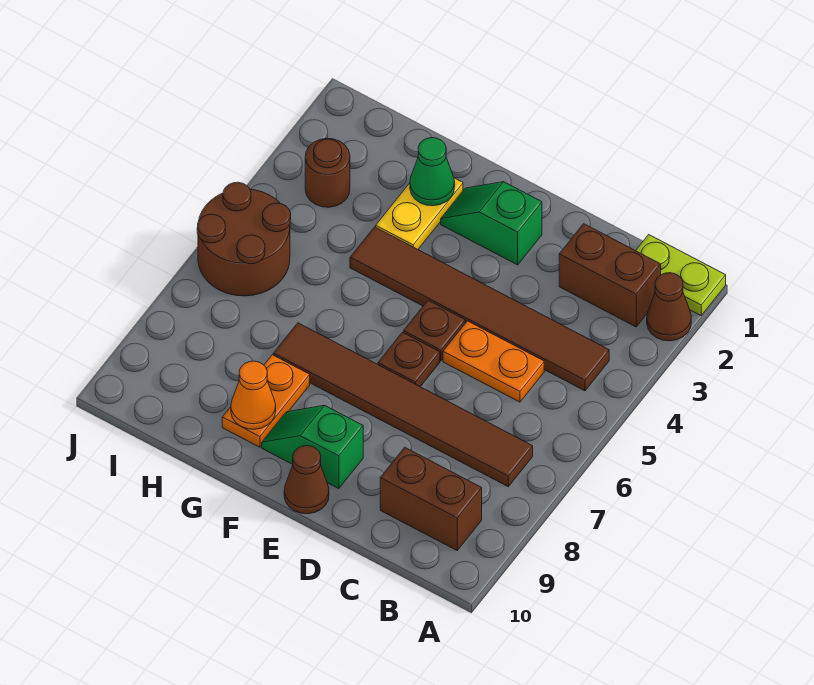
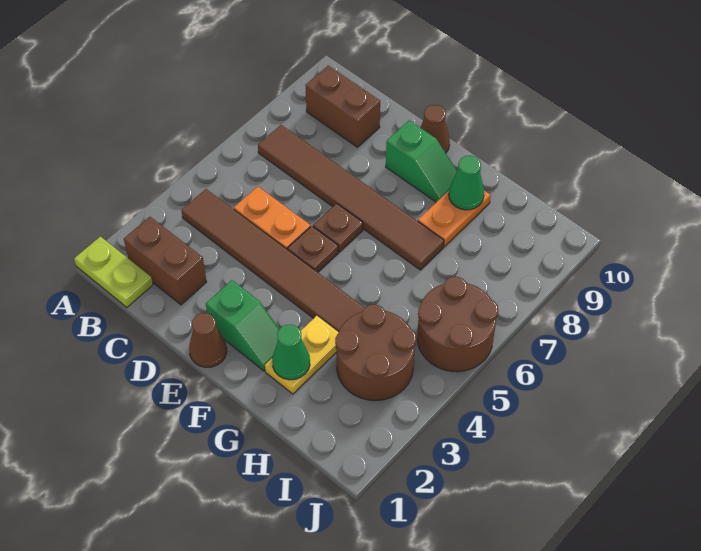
brown cone A2 level 1 -> brown cone E1 level 1
orange cone G9 level 2 -> green cone G9 level 2
brown round brick I3 level 1 -> brown round brick H3:I4 level 1

